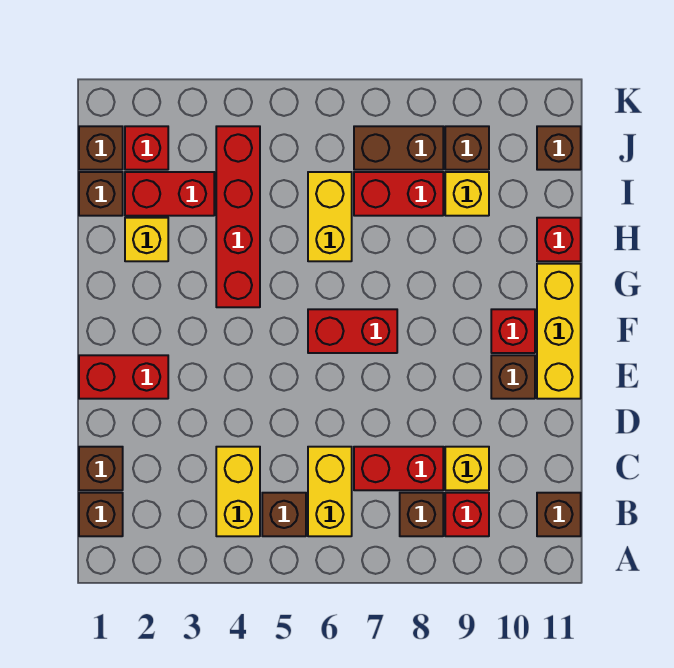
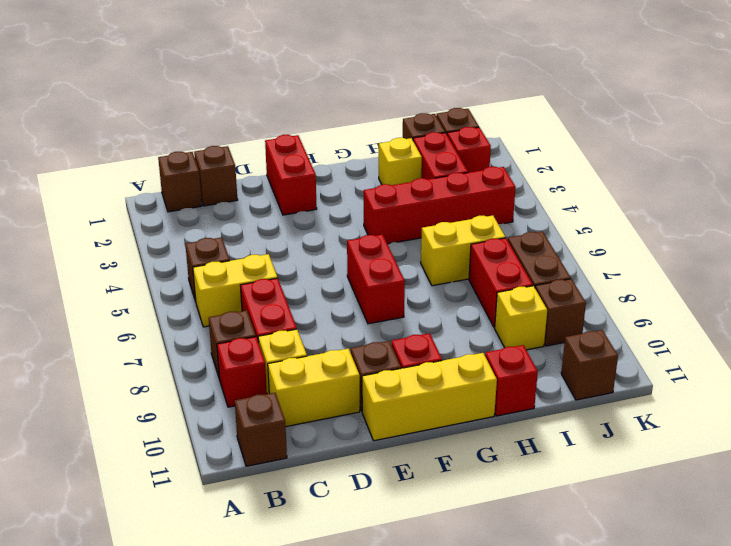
yellow brick B4:C4 level 1 -> yellow brick C10:D10 level 1

